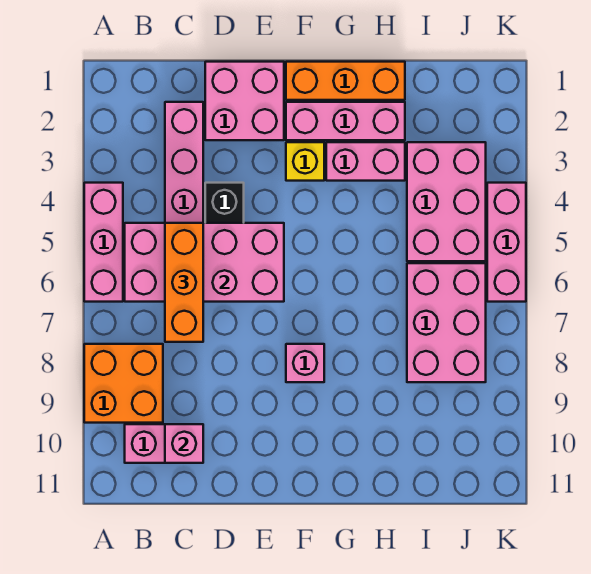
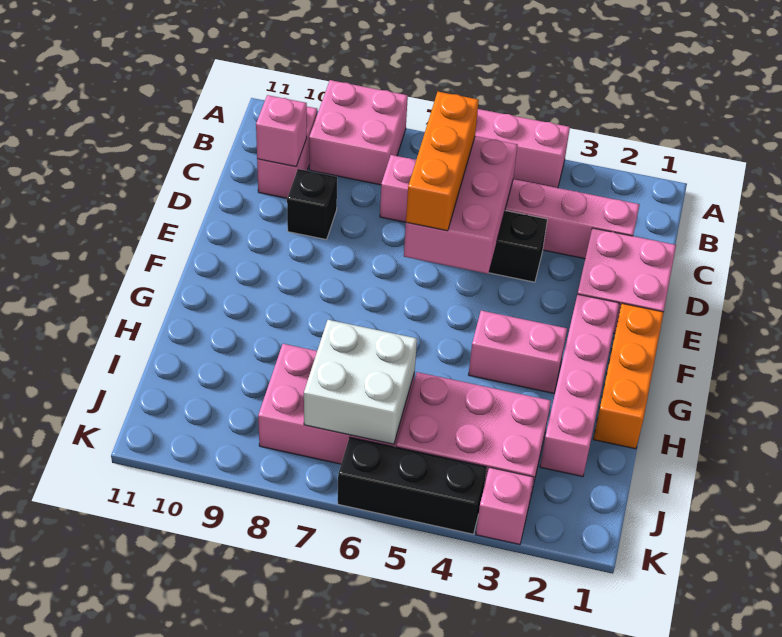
orange brick A8:B9 level 1 -> pink brick A8:B9 level 1
pink brick B5:E6 level 2 -> pink brick C5:E6 level 2
orange brick C5:C7 level 3 -> orange brick C6:E6 level 3
none -> black brick D9 level 1
pink brick F2:H2 level 1 -> pink brick F2:I2 level 1
yellow brick F3 level 1 -> none
pink brick F8 level 1 -> pink brick K3 level 1
pink brick G3:H3 level 1 -> pink brick G3:G4 level 1
none -> white brick I6:J7 level 2
pink brick K4:K6 level 1 -> black brick K4:K6 level 1

